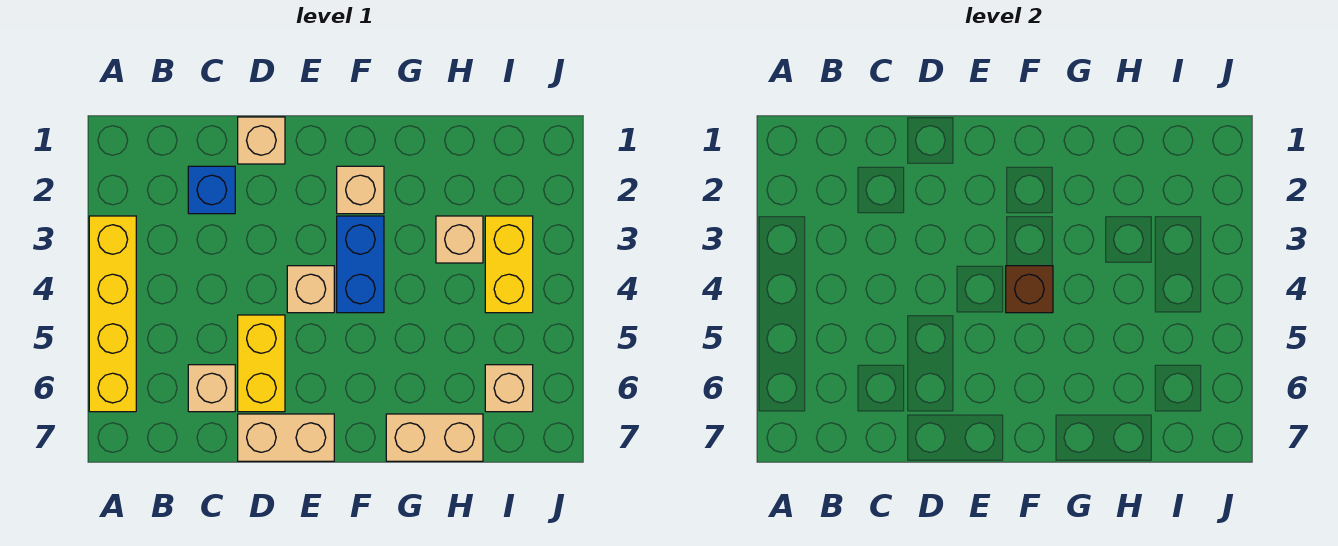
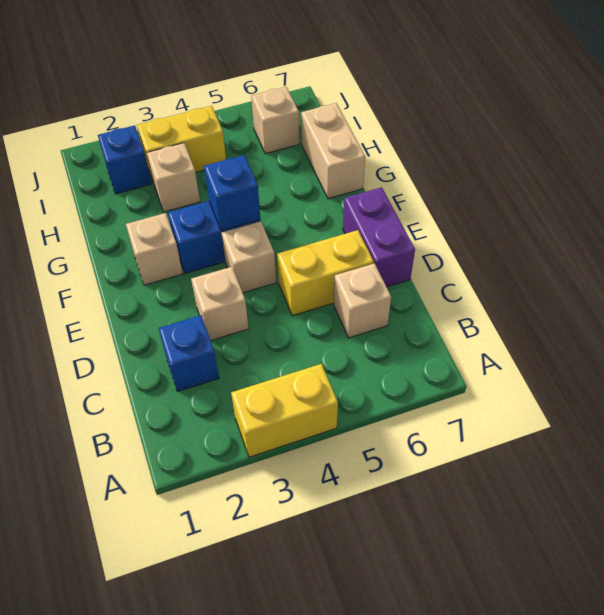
yellow brick A3:A6 level 1 -> yellow brick A3:A4 level 1
tan brick D1 level 1 -> tan brick D3 level 1
tan brick D7:E7 level 1 -> purple brick D7:E7 level 1
brown brick F4 level 2 -> blue brick F4 level 2
none -> blue brick I2 level 1

